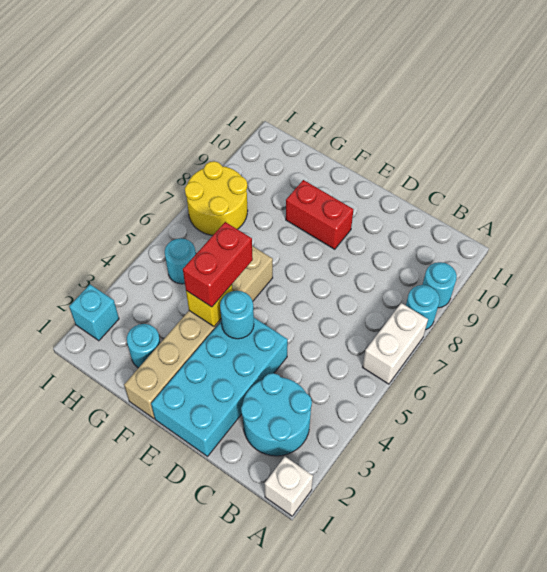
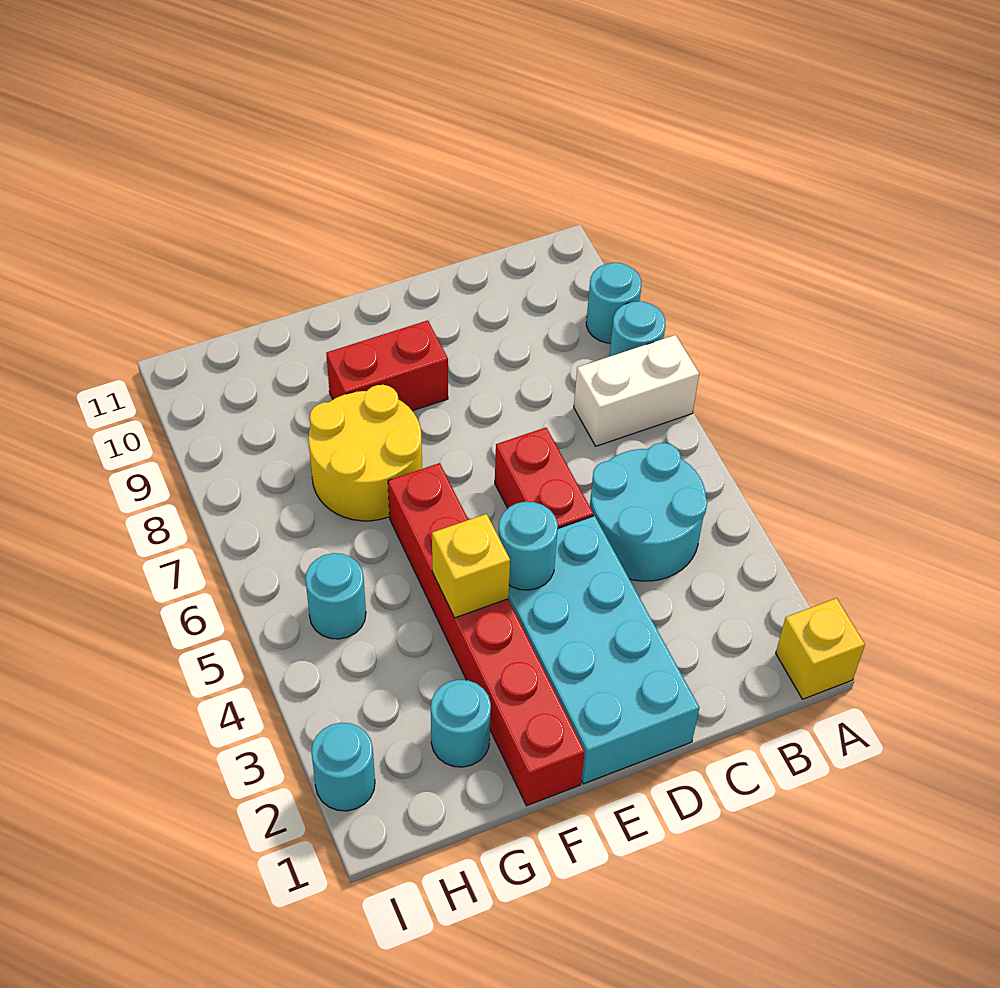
white brick A1 level 1 -> yellow brick A1 level 1
white brick A6:A7 level 1 -> white brick A7:B7 level 1
cyan round brick B2:C3 level 1 -> cyan round brick B4:C5 level 1
tan brick F1:F6 level 1 -> red brick F1:F6 level 1
red brick F4:F5 level 3 -> red brick D5:D6 level 1
yellow round brick H7:I8 level 1 -> yellow round brick F7:G8 level 1
cyan brick I2 level 1 -> cyan round brick I2 level 1

